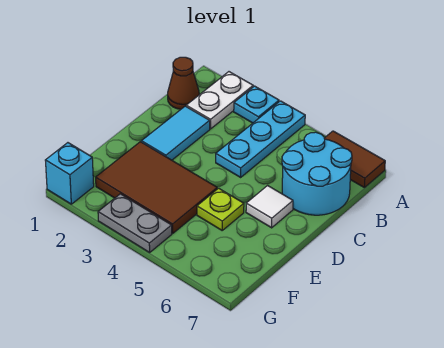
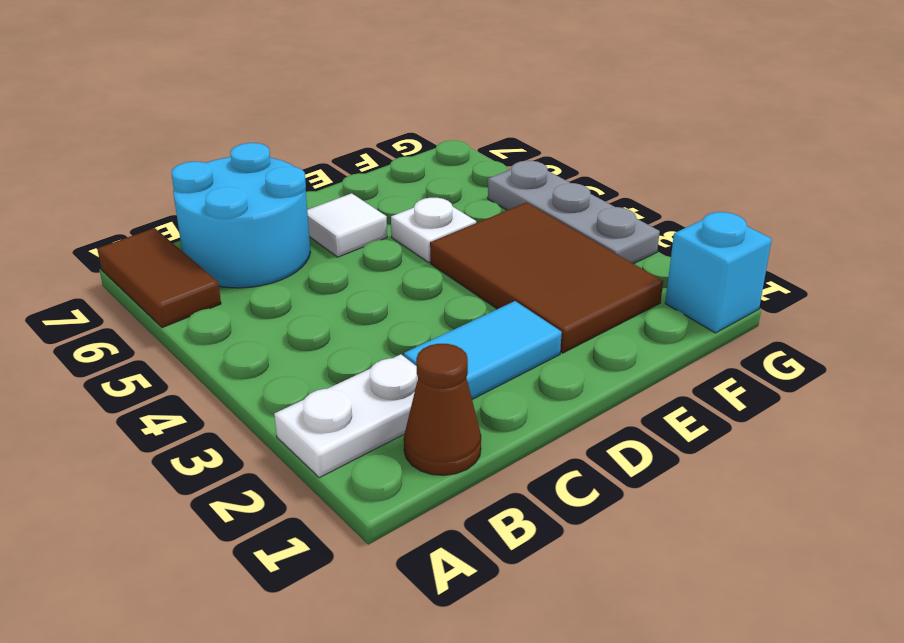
cyan plate A3 level 1 -> none
cyan plate A4:C4 level 1 -> none
lime plate E5 level 1 -> white plate E5 level 1
grey plate G3:G4 level 1 -> grey plate G3:G5 level 1

